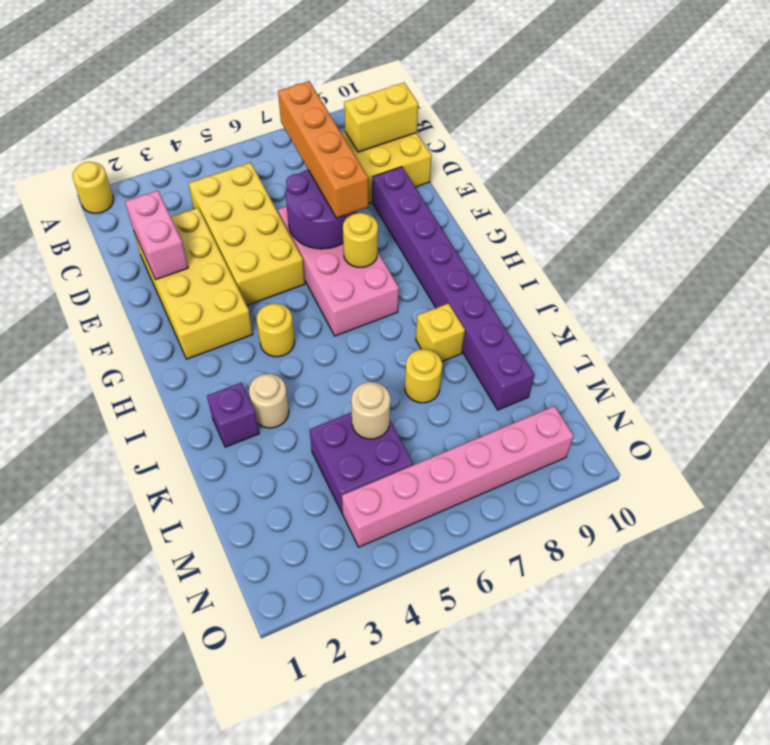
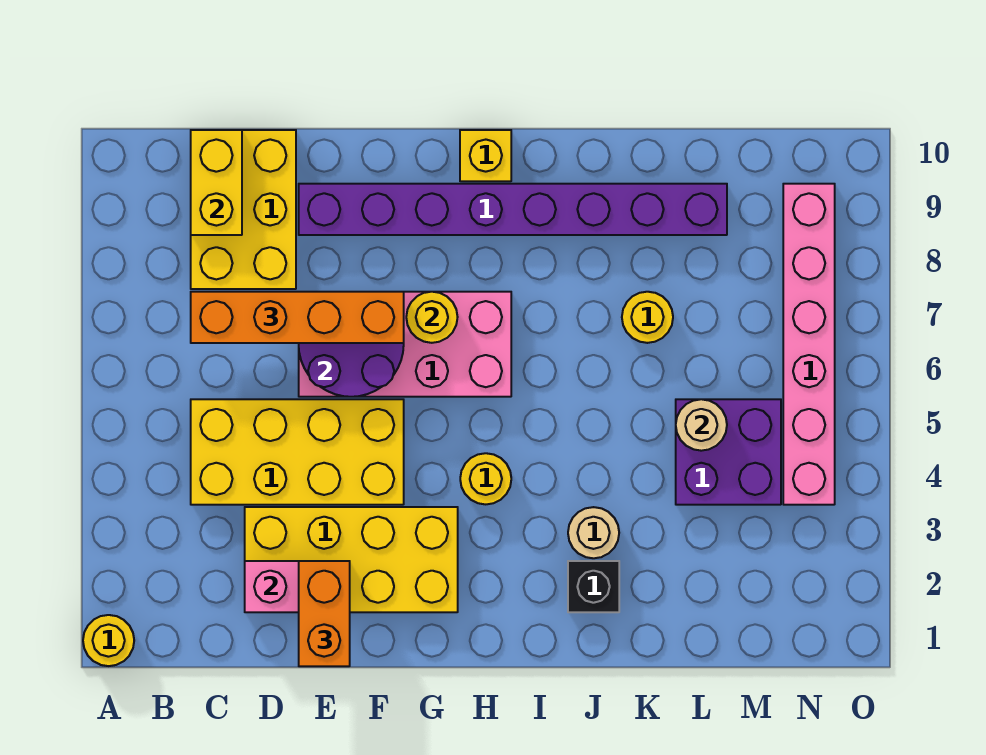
none -> orange brick E1:E2 level 3
purple brick J2 level 1 -> black brick J2 level 1
yellow brick J8 level 1 -> yellow brick H10 level 1

